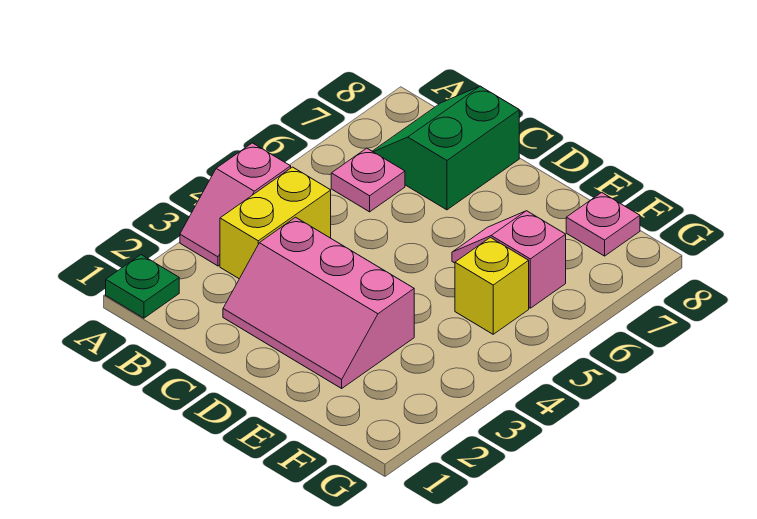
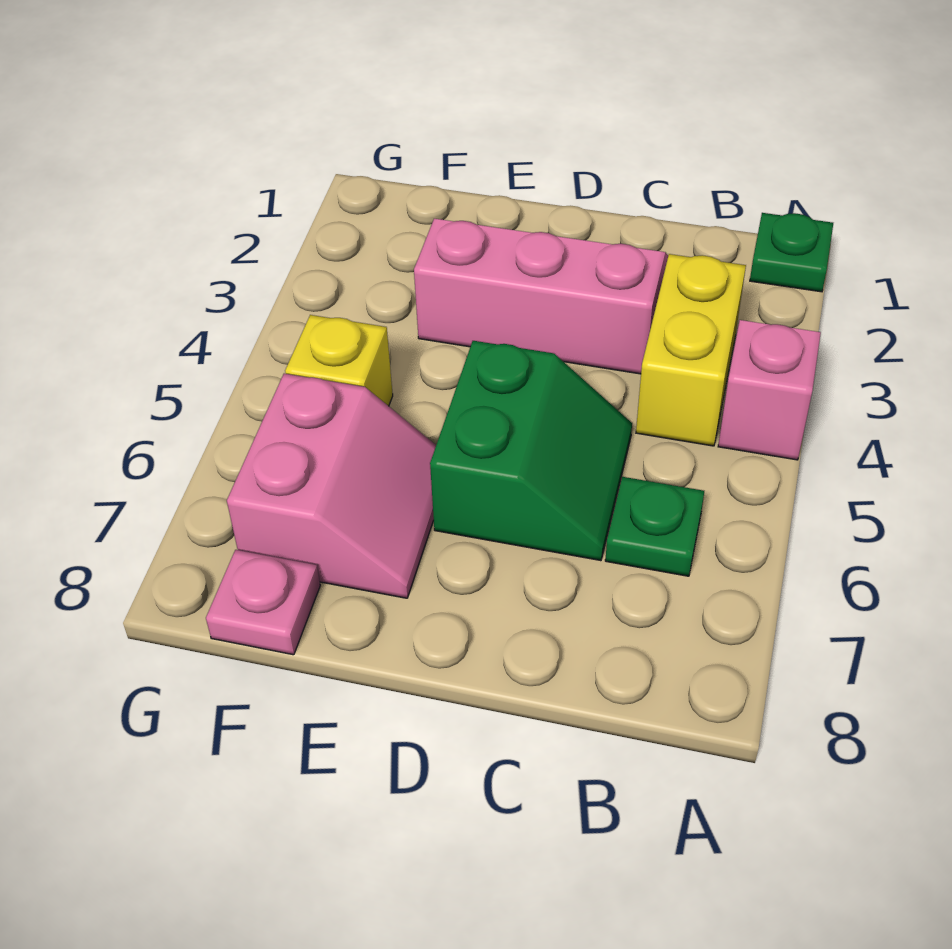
pink plate B6 level 1 -> green plate B6 level 1
green slope B7:C8 level 1 top C -> green slope C5:D6 level 1 top D
pink slope E6:F6 level 1 top F -> pink slope E6:F7 level 1 top F

